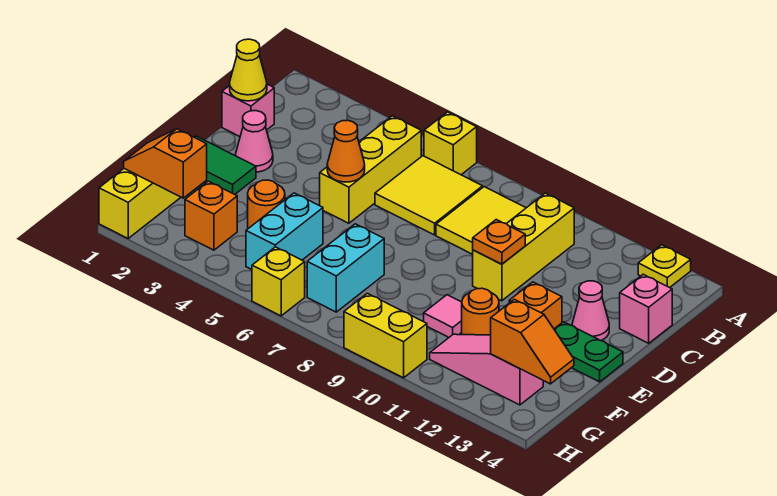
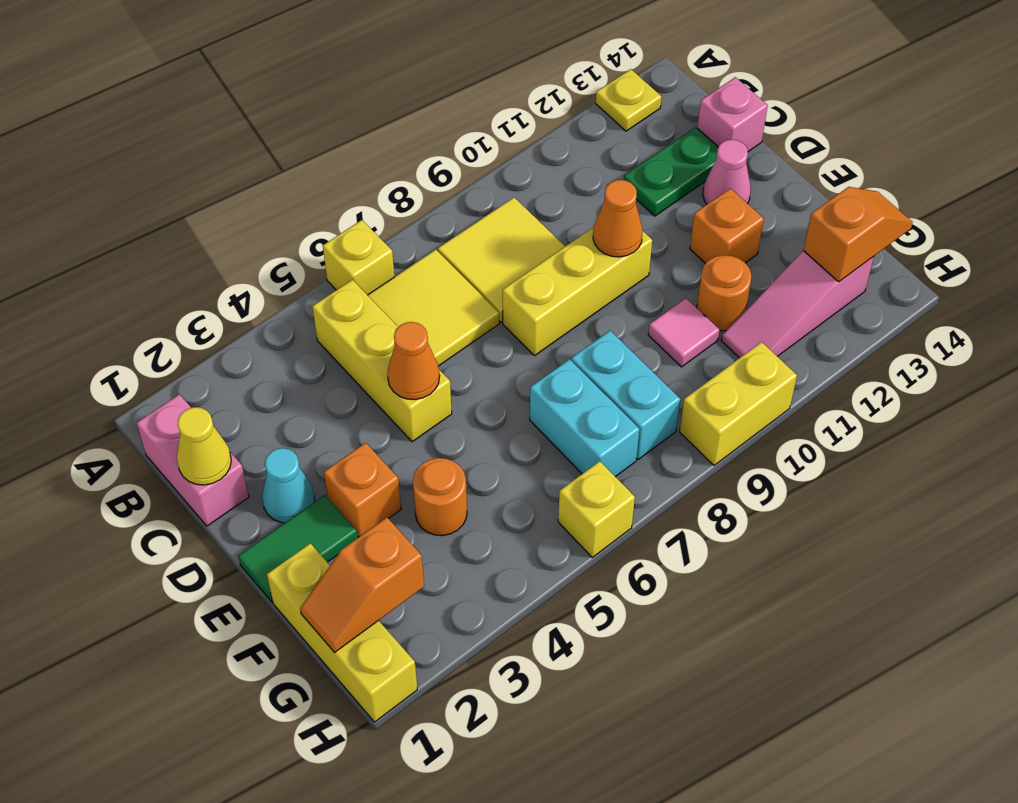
yellow brick B10:D10 level 1 -> yellow brick D8:D10 level 1
pink brick C1 level 1 -> pink brick B1:C1 level 1
pink cone D2 level 1 -> cyan cone D2 level 1
orange plate D10 level 2 -> orange cone D10 level 2
green plate E13:E14 level 1 -> green plate C12:C13 level 1
cyan brick F5:G5 level 1 -> cyan brick F8:G8 level 1
orange brick G3 level 1 -> orange brick E3 level 1

